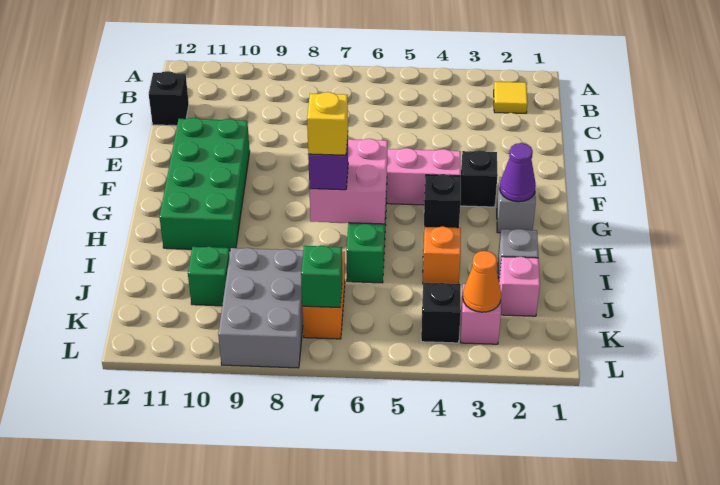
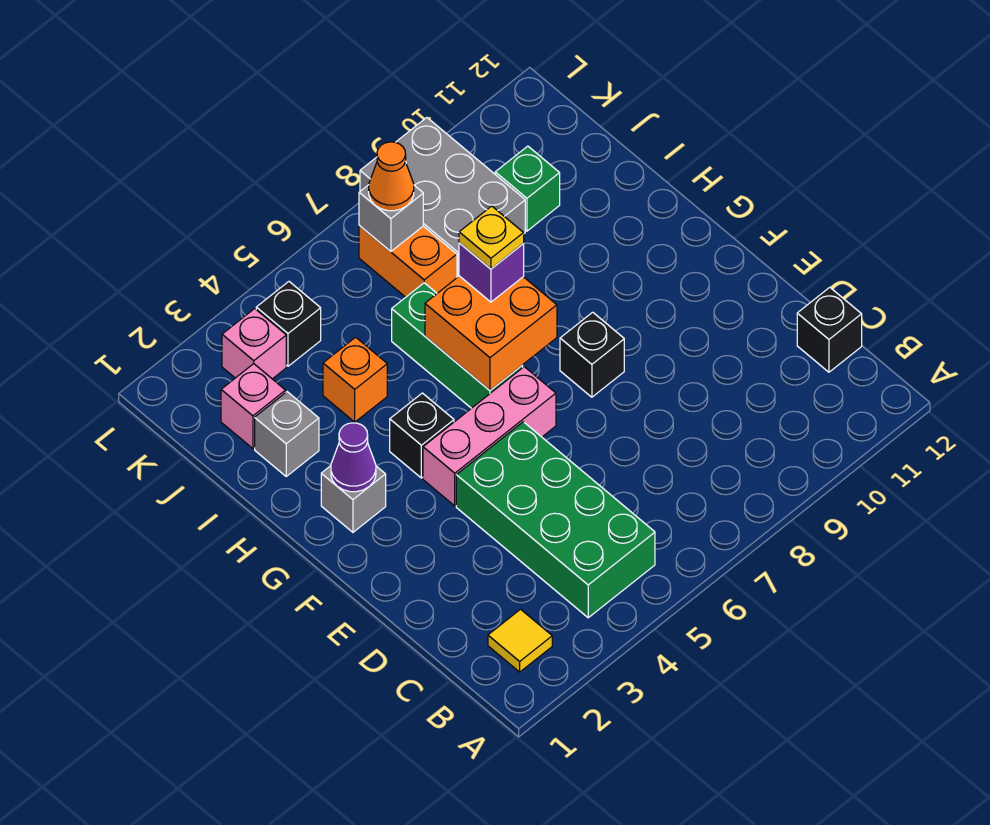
green brick E10:H11 level 1 -> green brick B4:E5 level 1
black brick F3 level 1 -> black brick F8 level 1
pink brick G6:H7 level 2 -> orange brick G6:H7 level 2
yellow brick H7 level 4 -> yellow plate H7 level 4
orange cone K3 level 2 -> orange cone K7 level 3
green brick K7 level 2 -> grey brick K7 level 2

